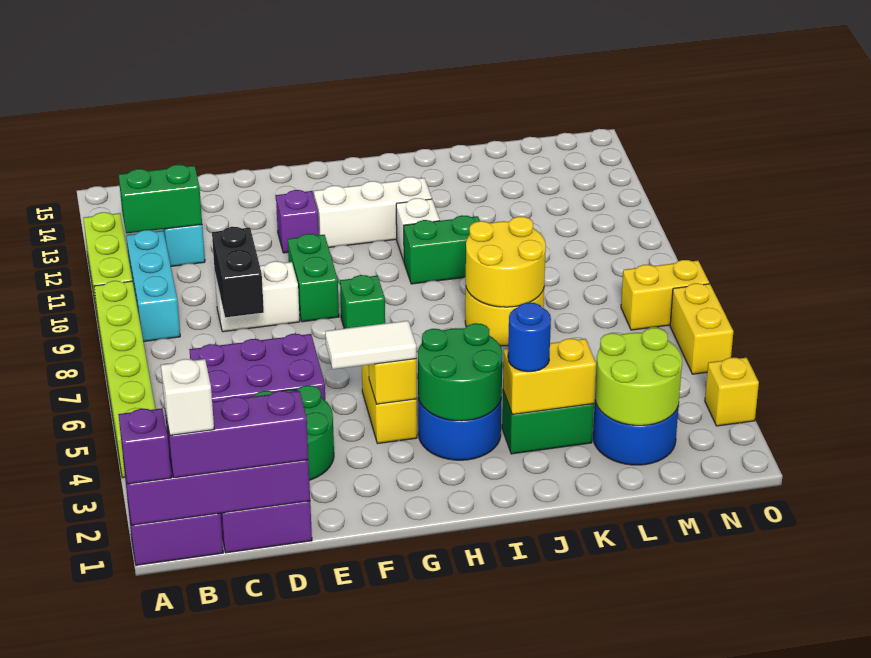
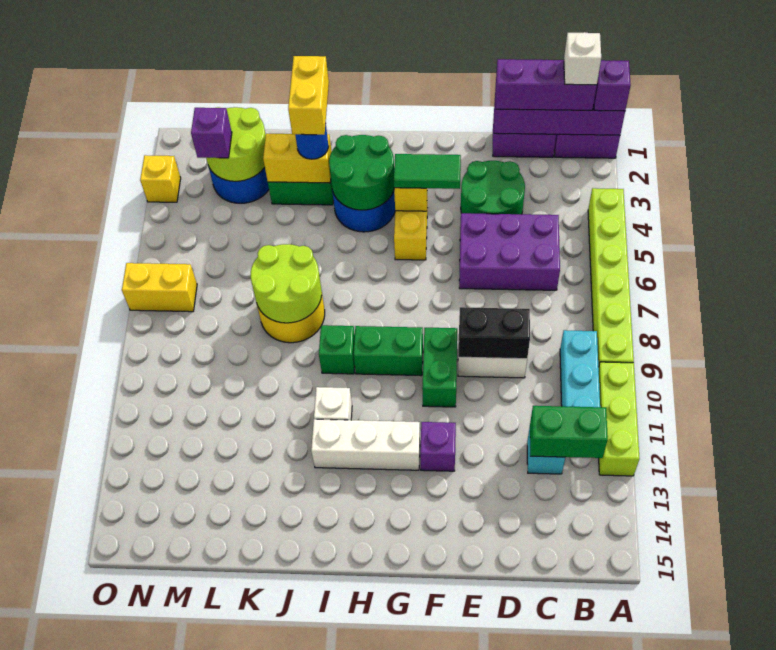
black brick D8:D9 level 2 -> black brick D9:E9 level 2
white tile F4:G4 level 3 -> green tile F4:G4 level 3
green brick G8 level 1 -> green brick I9 level 1
green brick I10:J10 level 1 -> green brick G9:H9 level 1
yellow round brick J7:K8 level 2 -> lime round brick J7:K8 level 2
none -> purple brick M3 level 3
yellow brick O5:O6 level 1 -> yellow brick J2:J3 level 4

